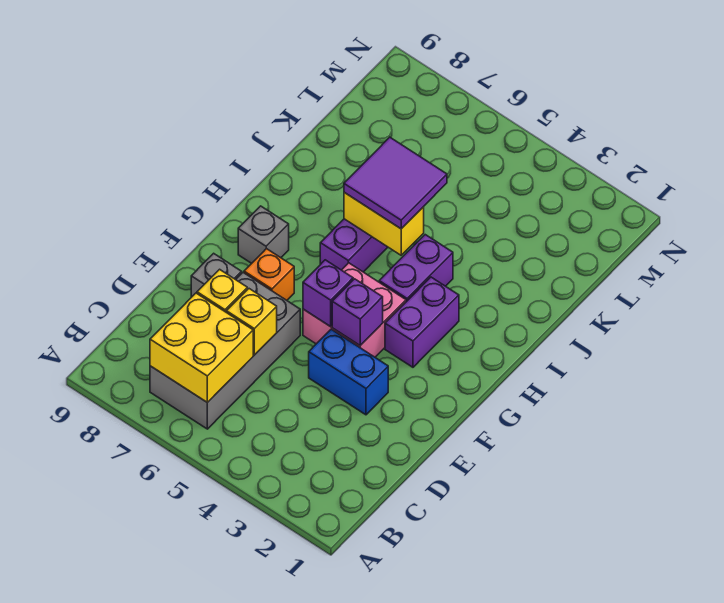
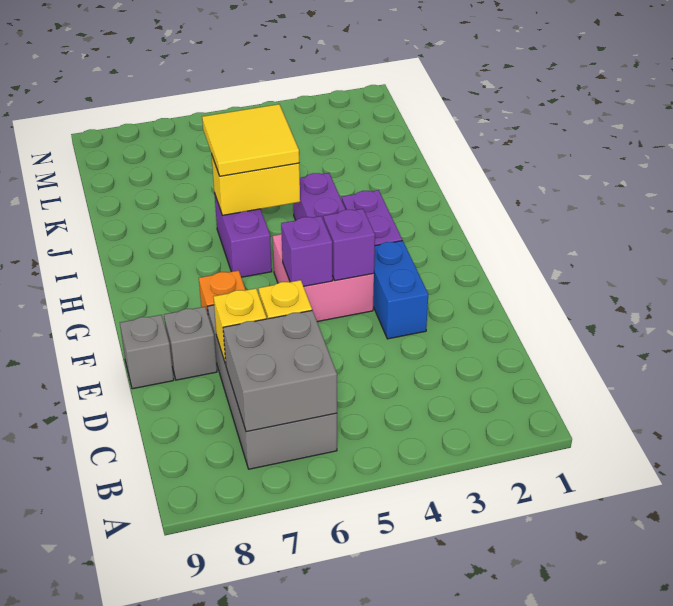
yellow brick B6:C7 level 2 -> grey brick B6:C7 level 2
blue brick E3:E4 level 1 -> blue brick E3:F3 level 1
grey brick G8 level 1 -> grey brick E9 level 1
purple tile I5:J6 level 3 -> yellow tile I5:J6 level 3

